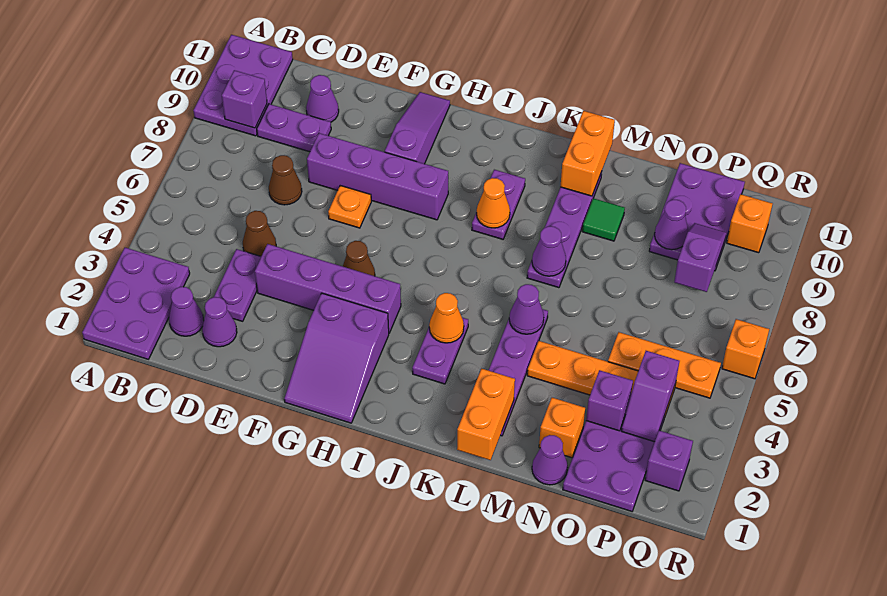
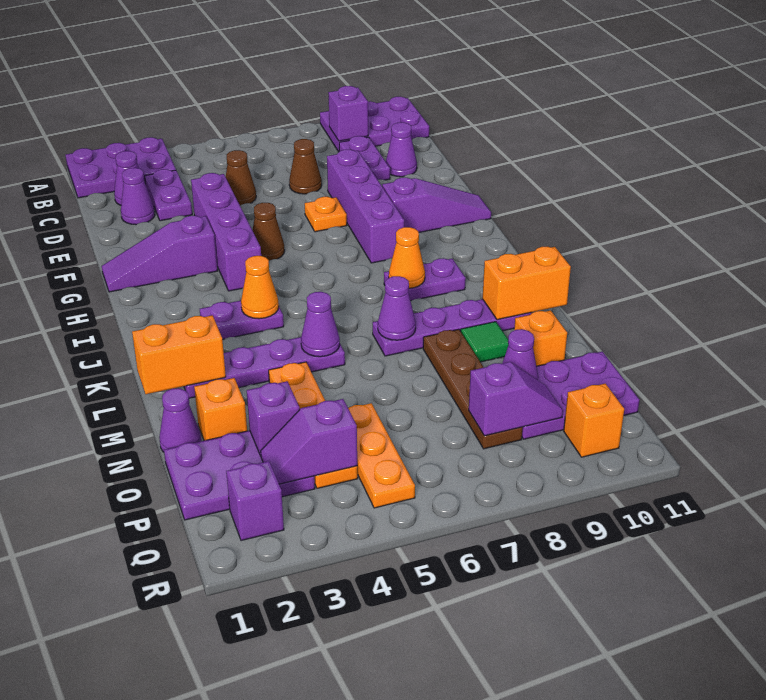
purple plate D3:D4 level 1 -> purple plate C3:D3 level 1
purple slope G1:H3 level 1 top 3 -> purple slope G1:G3 level 1 top 3
none -> brown plate M8:P8 level 1
orange brick R6 level 1 -> orange brick N10 level 1

